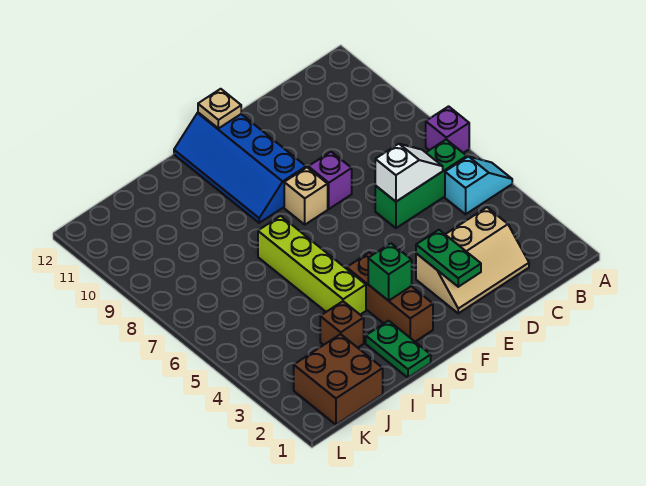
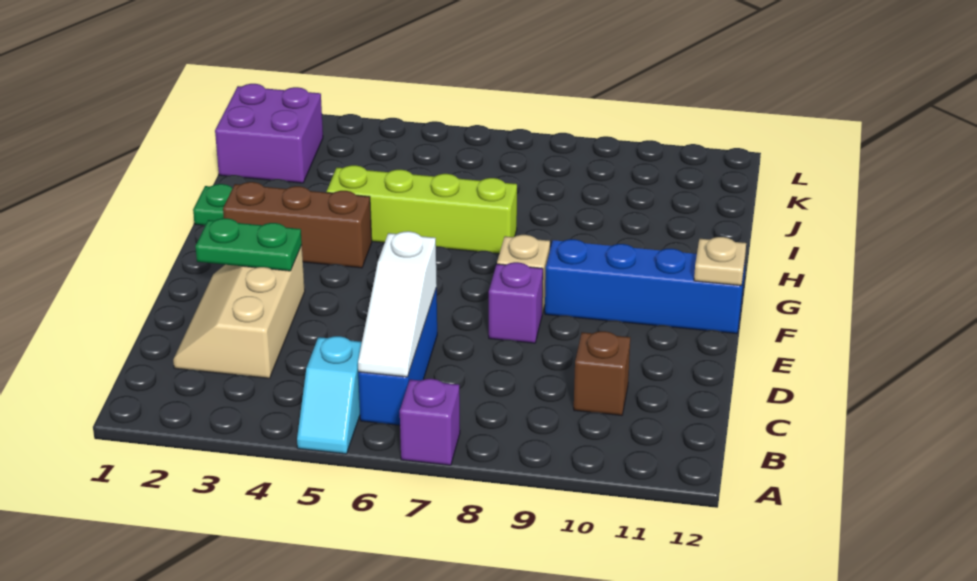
green brick B6:D6 level 1 -> blue brick B6:D6 level 1
white slope C6:D6 level 2 top D -> white slope B6:D6 level 2 top D
green brick G3 level 2 -> none
brown brick I3 level 1 -> brown brick C10 level 1
brown brick J1:K2 level 1 -> purple brick J1:K2 level 1

